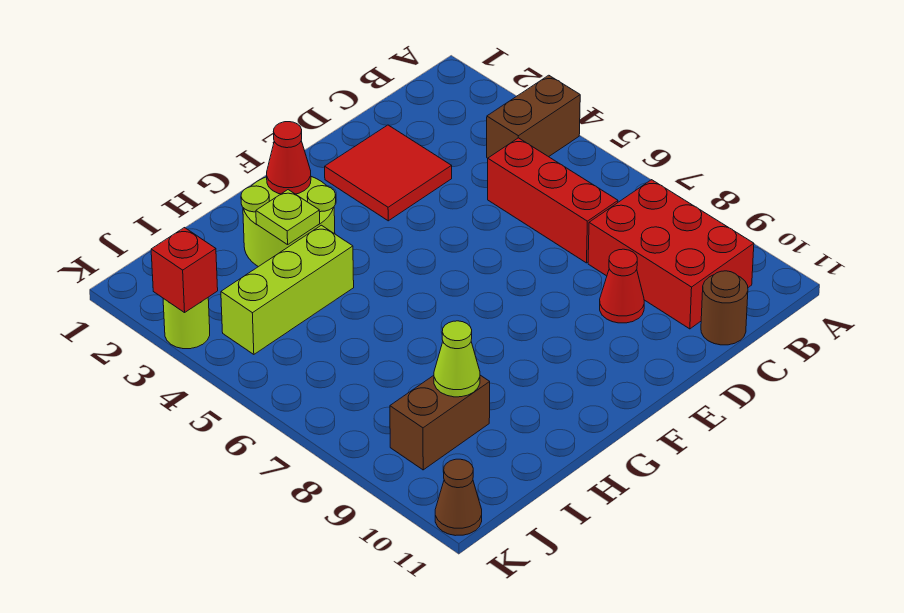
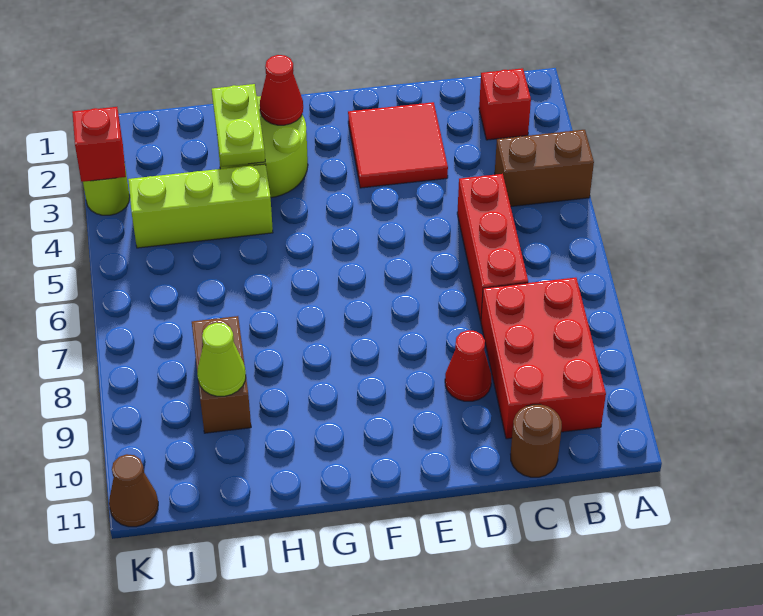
none -> red brick B2 level 1
lime plate H3 level 2 -> lime plate H2:H3 level 2
brown brick I9:J9 level 1 -> brown brick I8:I9 level 1

